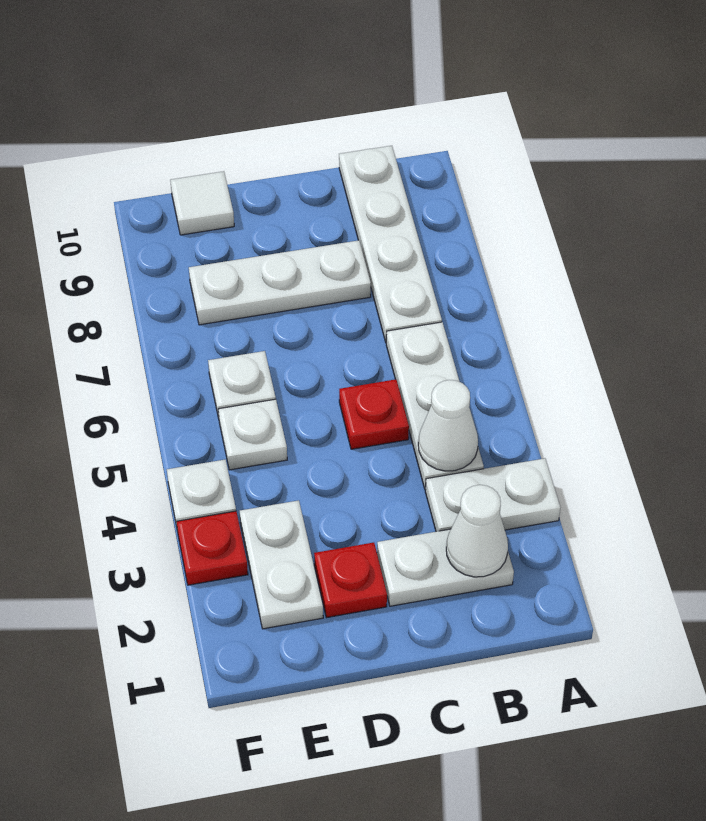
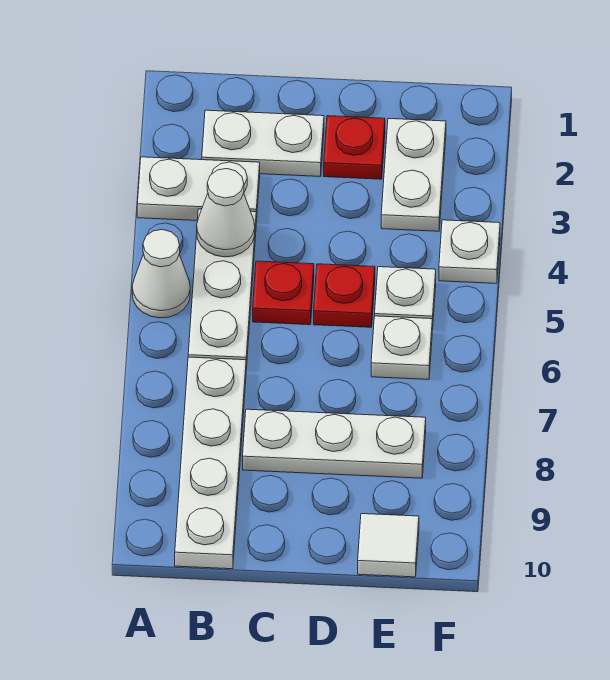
white cone B2 level 2 -> white cone A5 level 1
red plate F3 level 1 -> red plate D5 level 1

